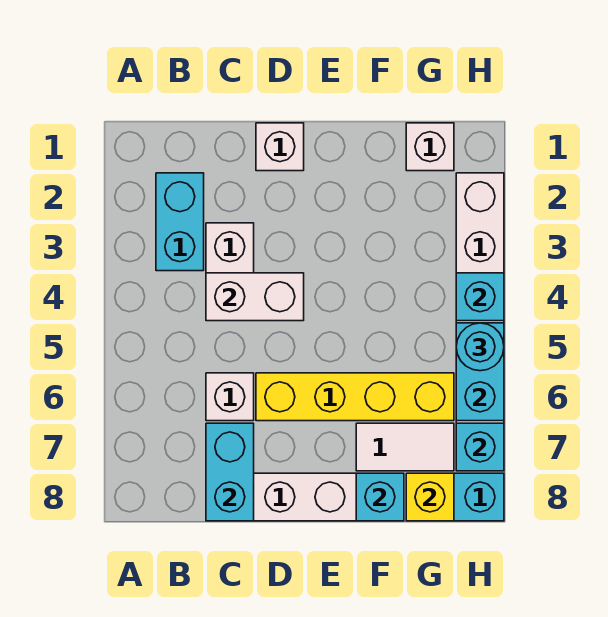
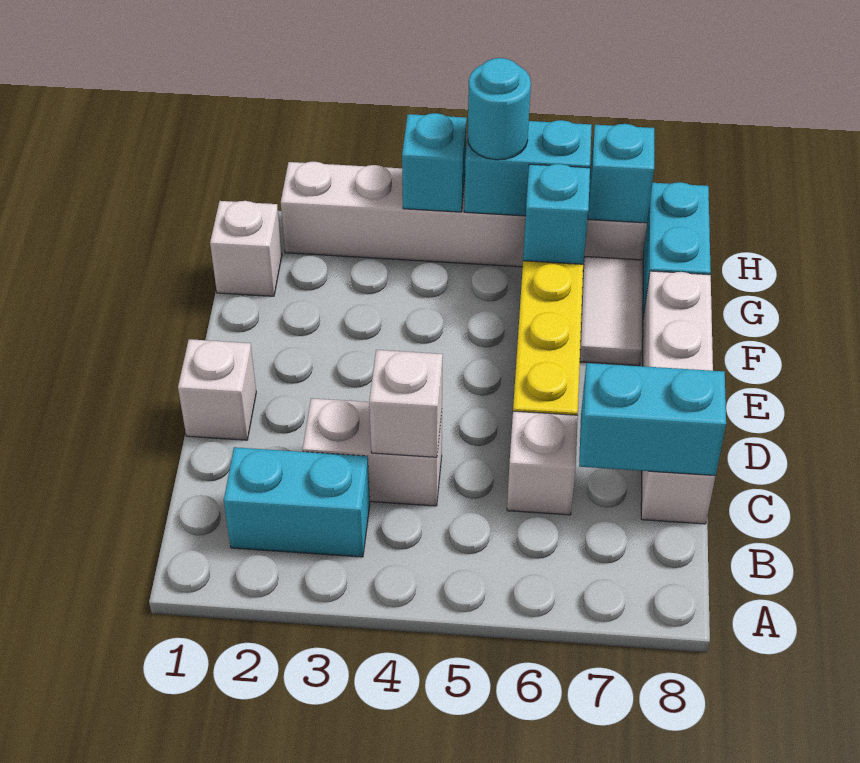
white brick C4:D4 level 2 -> white brick C4 level 2
cyan brick F8 level 2 -> cyan brick G6 level 2
yellow brick G8 level 2 -> none

